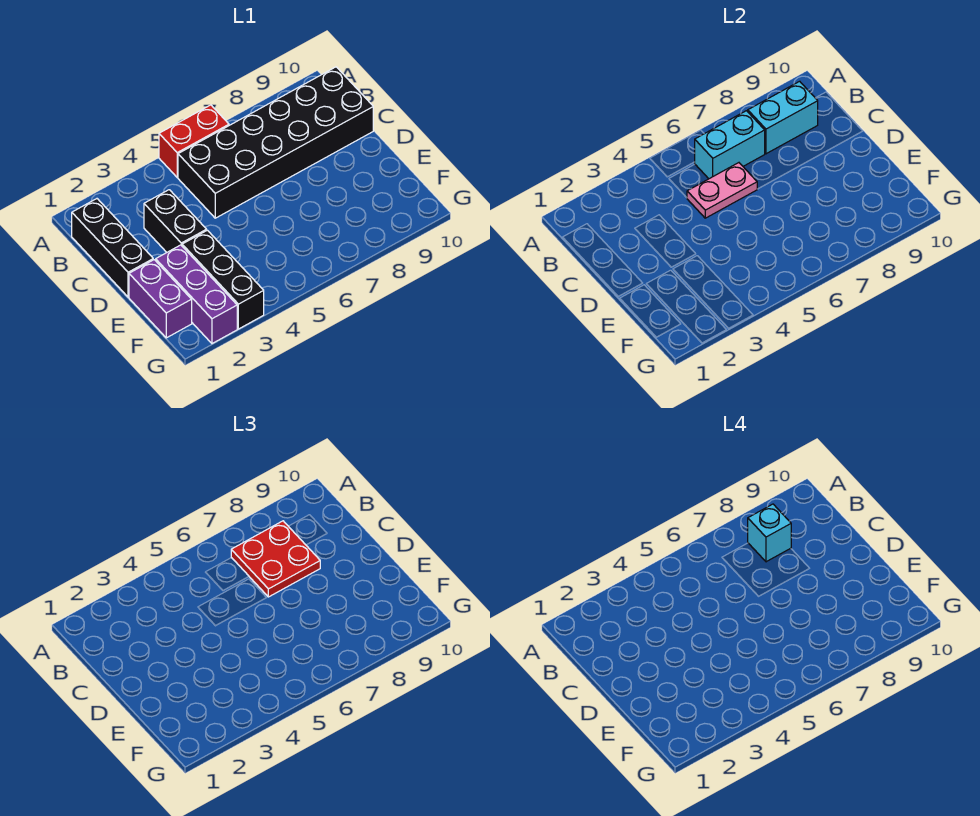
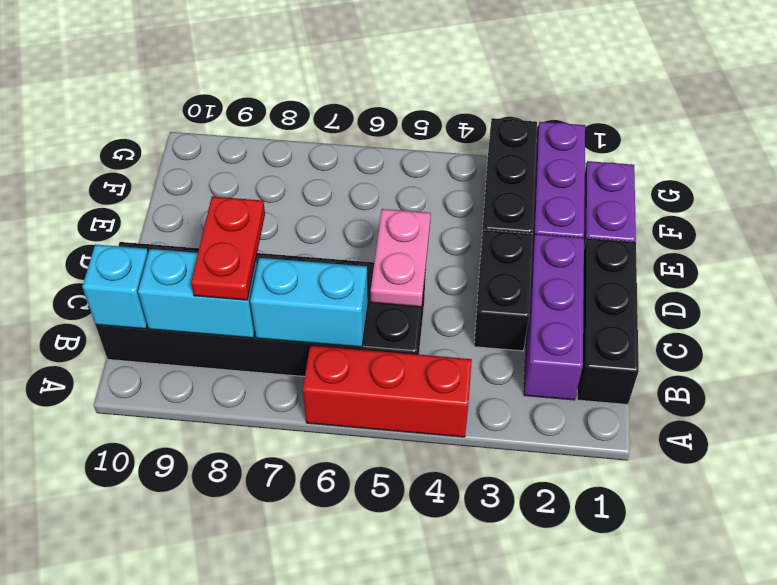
red brick A5:A6 level 1 -> red brick A4:A6 level 1
none -> purple brick B2:D2 level 1
red plate B7:C8 level 3 -> red plate B8:C8 level 3
cyan brick B8 level 4 -> cyan brick B10 level 2
pink plate C5:C6 level 2 -> pink plate C5:D5 level 2

